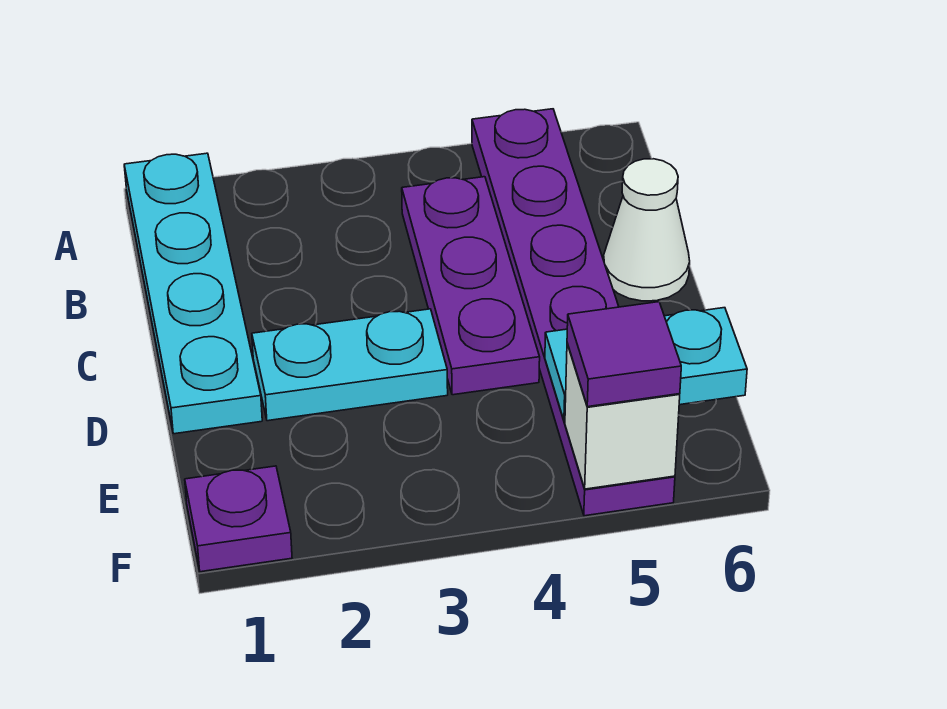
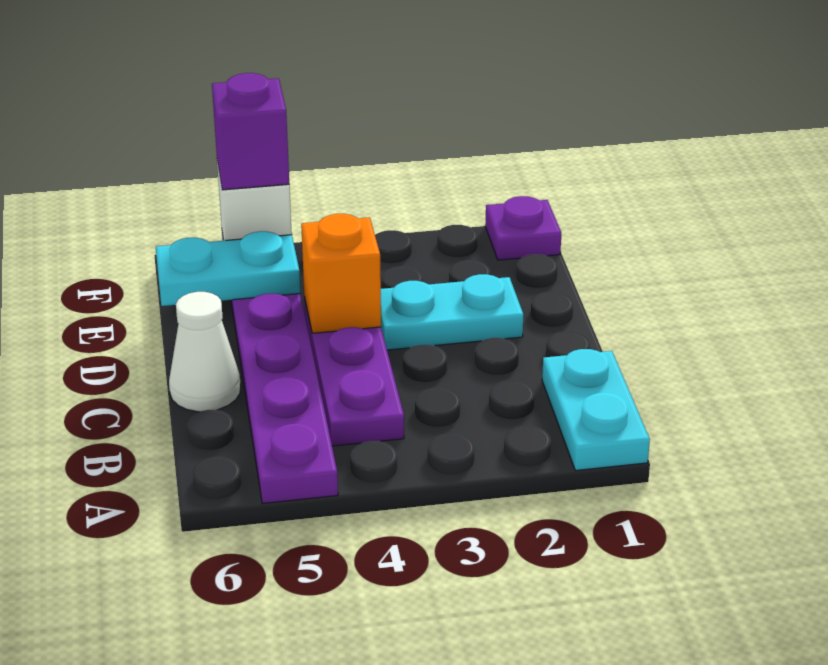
cyan plate A1:D1 level 1 -> cyan plate A1:B1 level 1
none -> orange brick D4 level 2
purple tile F5 level 3 -> purple brick F5 level 3

